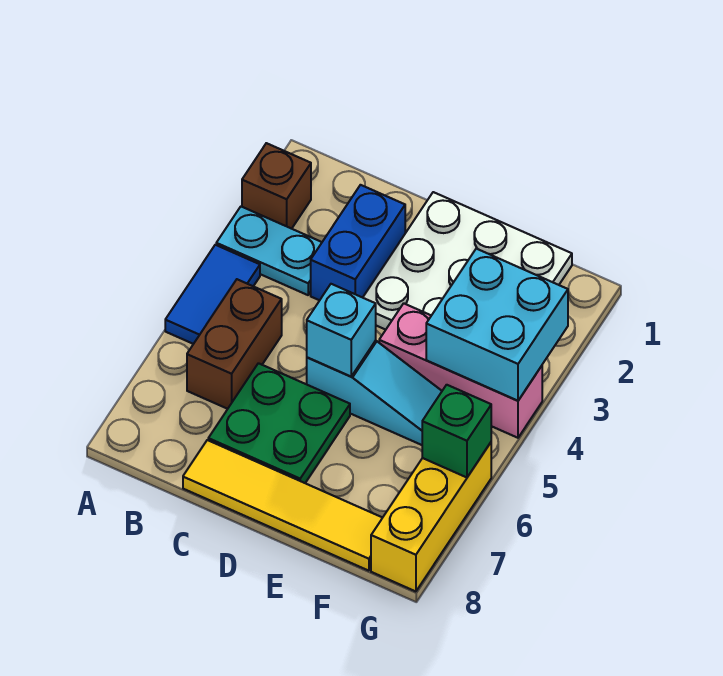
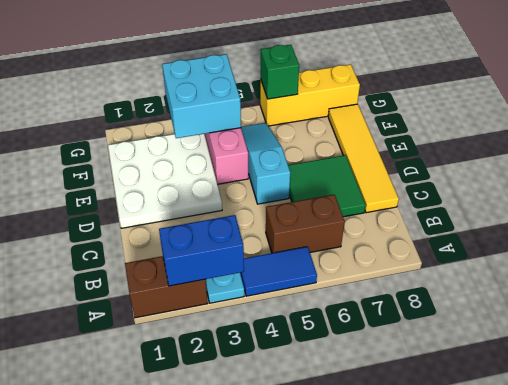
brown brick A2 level 1 -> brown brick A1:A2 level 1
blue brick C2:C3 level 1 -> blue brick A2:A3 level 2
green plate C6:D7 level 1 -> green tile C6:D7 level 1
cyan brick D5 level 2 -> none

